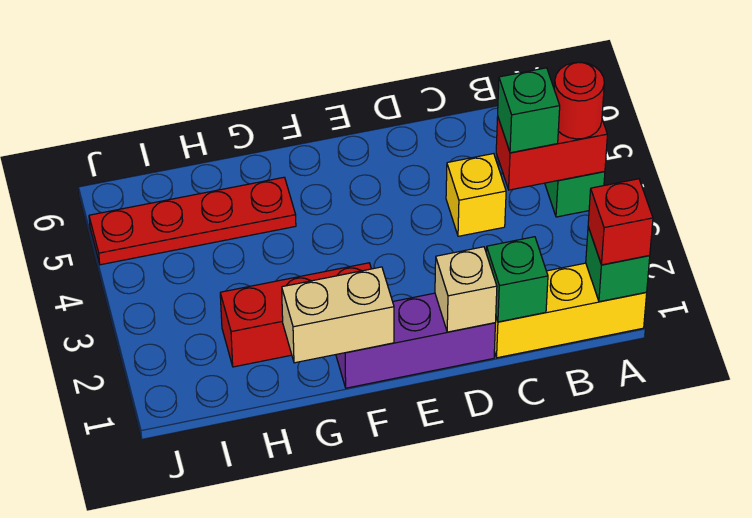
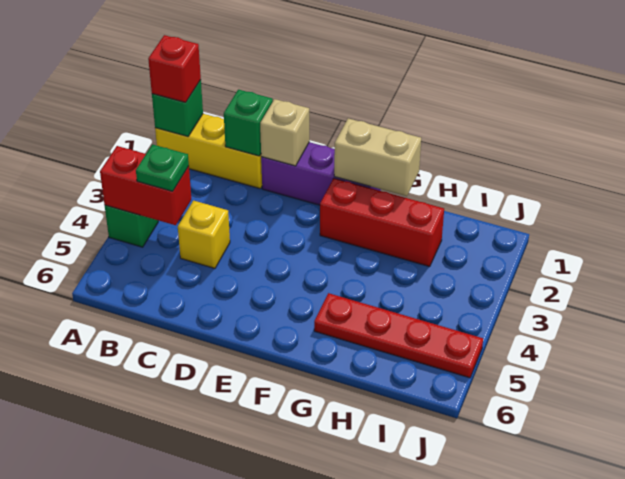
red round brick A4 level 3 -> none
green brick B4 level 3 -> green plate B4 level 3

